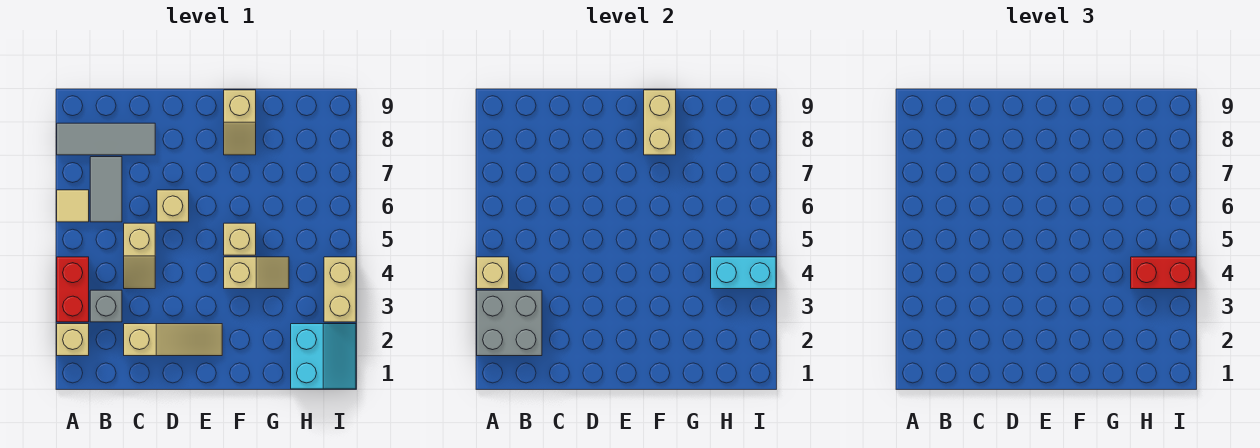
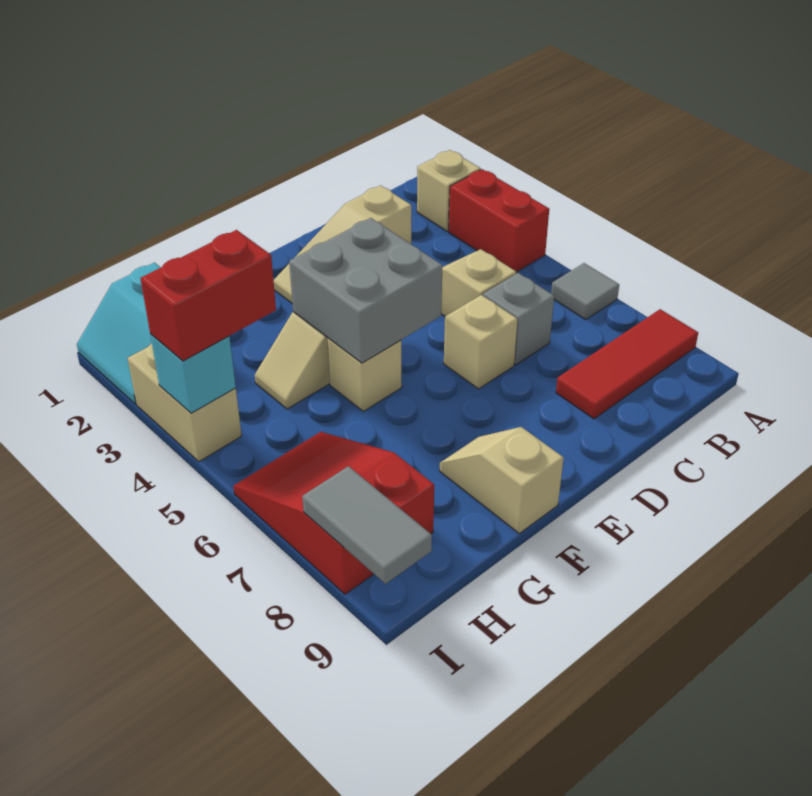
grey brick A2:B3 level 2 -> grey brick E4:F5 level 2
tan brick A4 level 2 -> none
tan tile A6 level 1 -> grey tile A6 level 1
grey tile A8:C8 level 1 -> red tile A8:C8 level 1
grey brick B3 level 1 -> grey brick C6 level 1
grey tile B6:B7 level 1 -> grey tile I8:I9 level 2
tan brick F8:F9 level 2 -> none
cyan brick H4:I4 level 2 -> cyan brick I4 level 2
none -> red slope H6:I8 level 1 top 8

